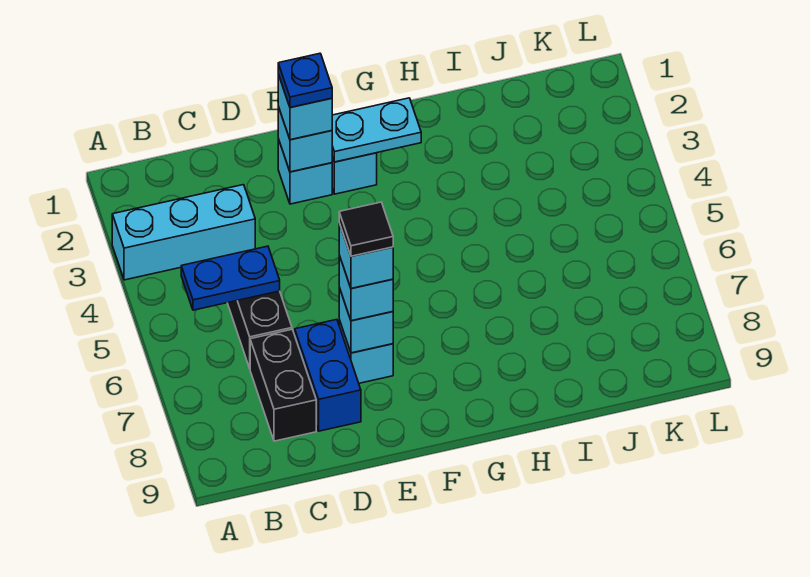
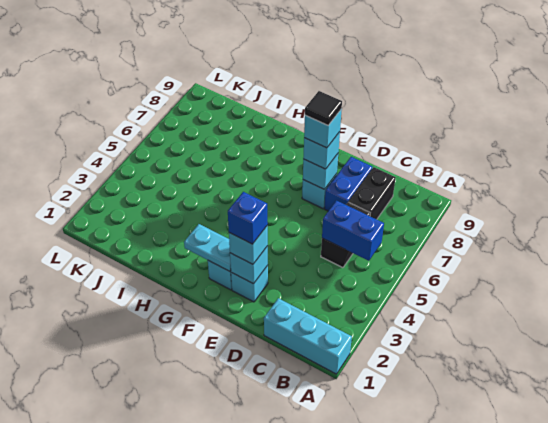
cyan brick A3:C3 level 1 -> cyan brick A1:C1 level 1
blue plate B5:C5 level 2 -> blue brick B5:C5 level 2
blue plate E2 level 4 -> blue brick E2 level 4

